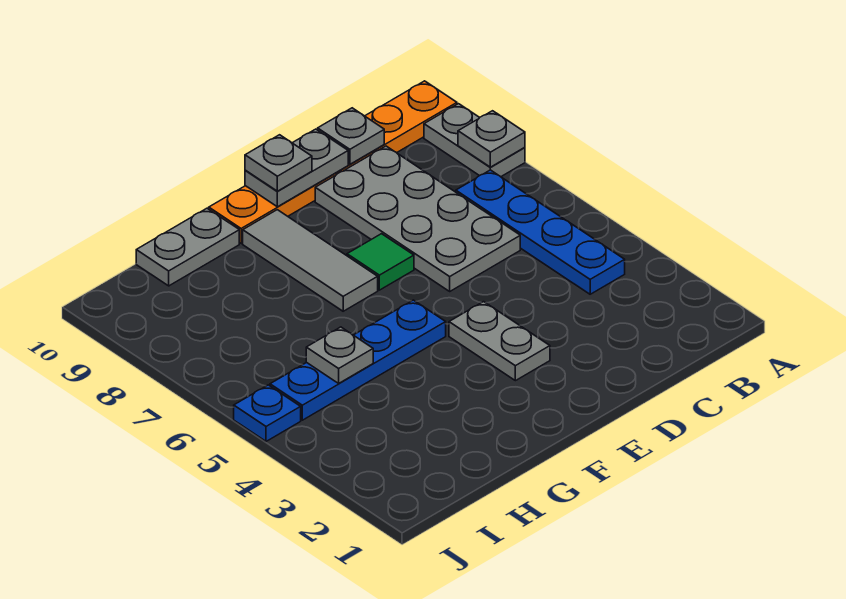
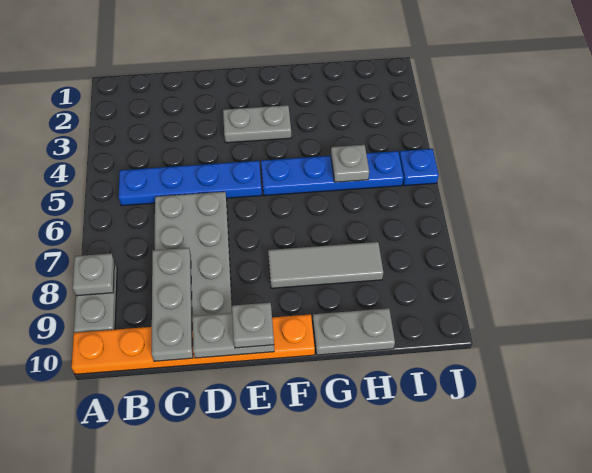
blue plate B4:B7 level 1 -> blue plate B5:E5 level 1
grey plate C10 level 2 -> grey plate C8:C10 level 2
grey plate E3:E4 level 1 -> grey plate E3:F3 level 1
green tile E7 level 1 -> none
grey tile F7:F9 level 1 -> grey tile F8:H8 level 1

